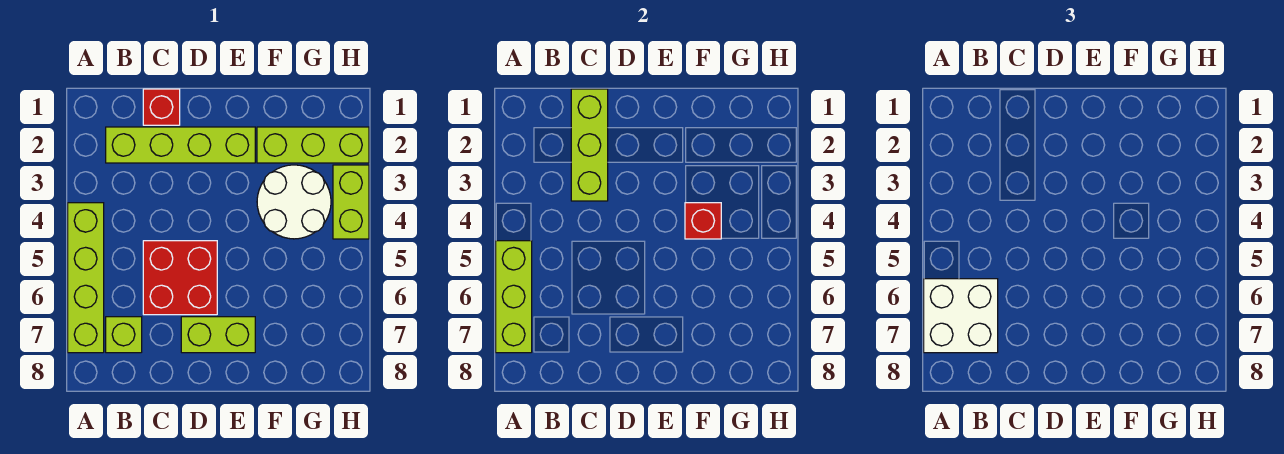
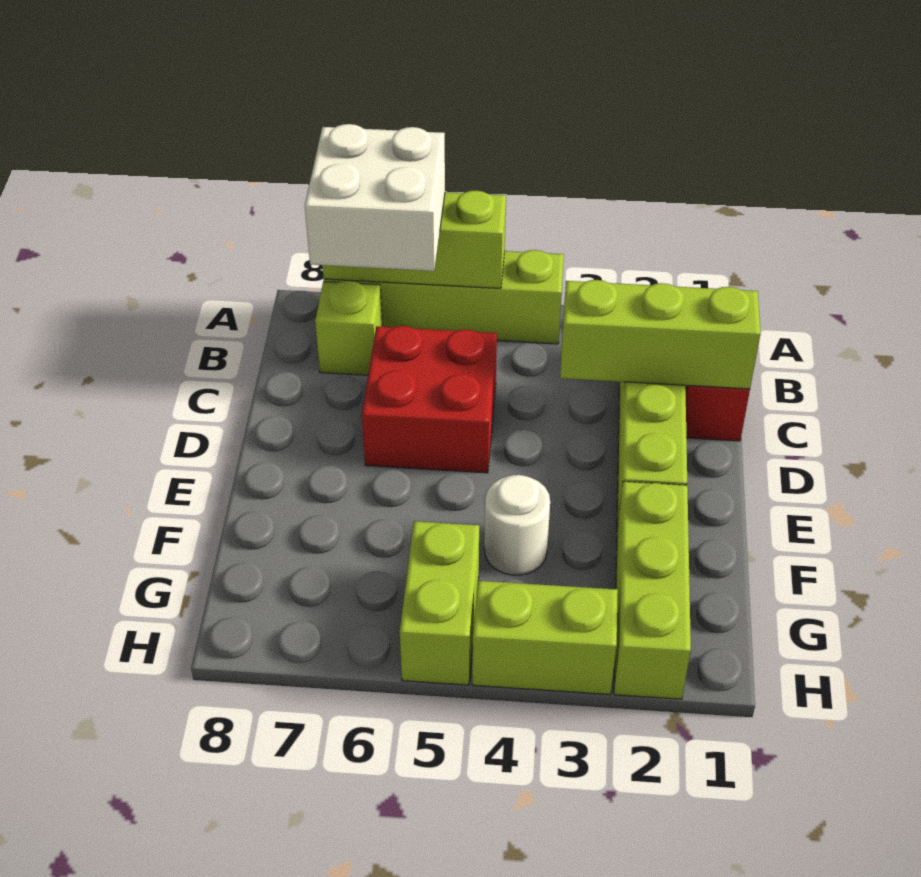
lime brick D7:E7 level 1 -> lime brick G5:H5 level 1
white round brick F3:G4 level 1 -> white round brick F4 level 1
red brick F4 level 2 -> none

